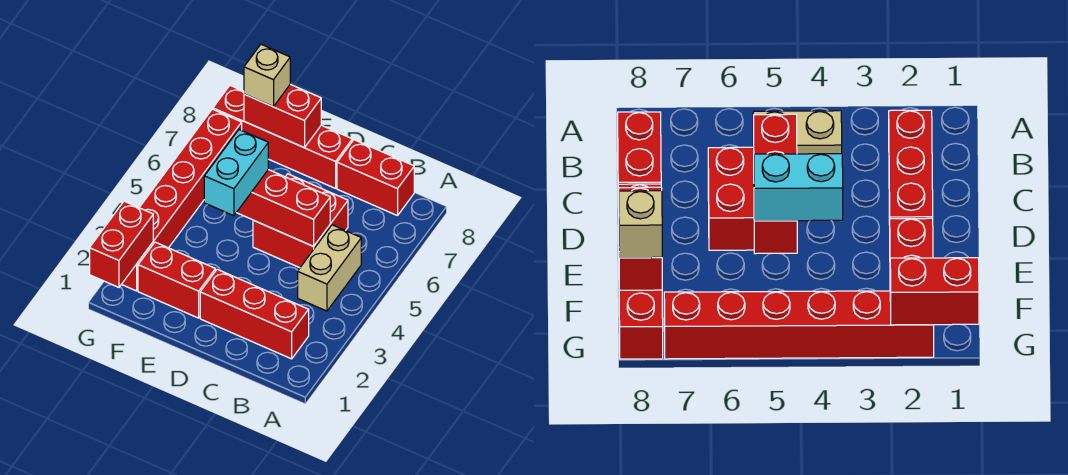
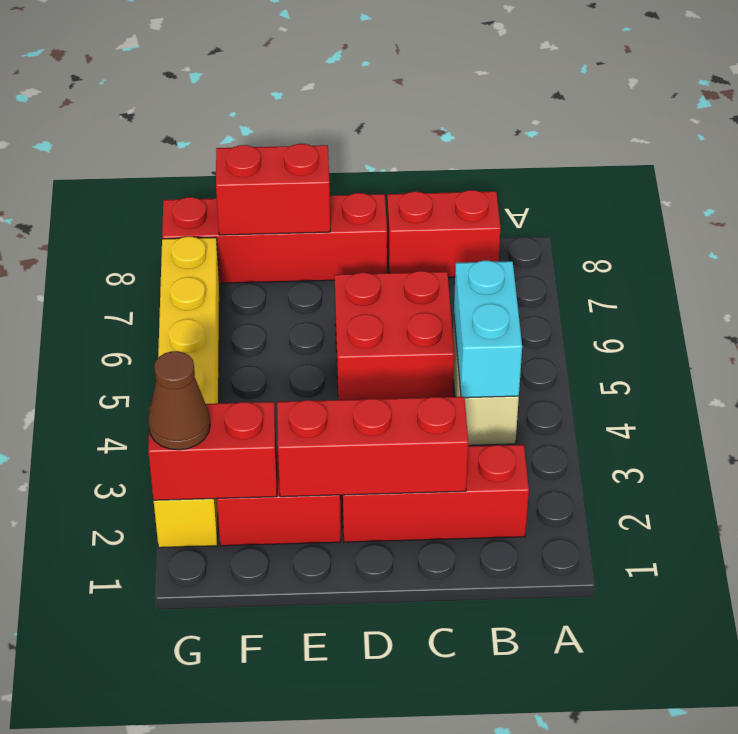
red brick C5:E5 level 2 -> red brick C2:E2 level 2
cyan brick E4:E5 level 3 -> cyan brick B4:B5 level 2
tan brick F8 level 3 -> none
red brick G1:G2 level 2 -> red brick F2:G2 level 2
red brick G2:G7 level 1 -> yellow brick G2:G7 level 1
none -> brown cone G2 level 3

